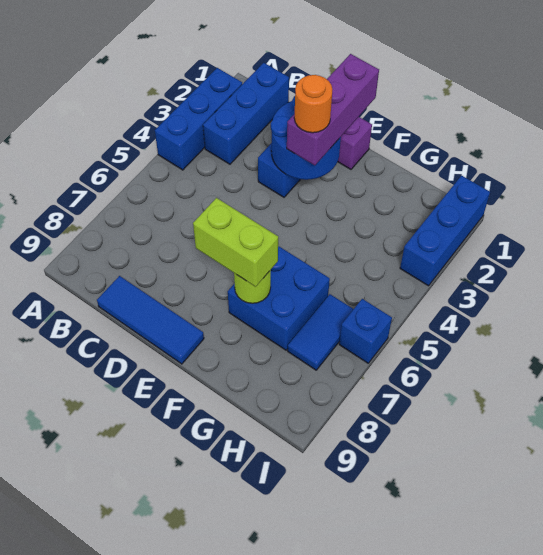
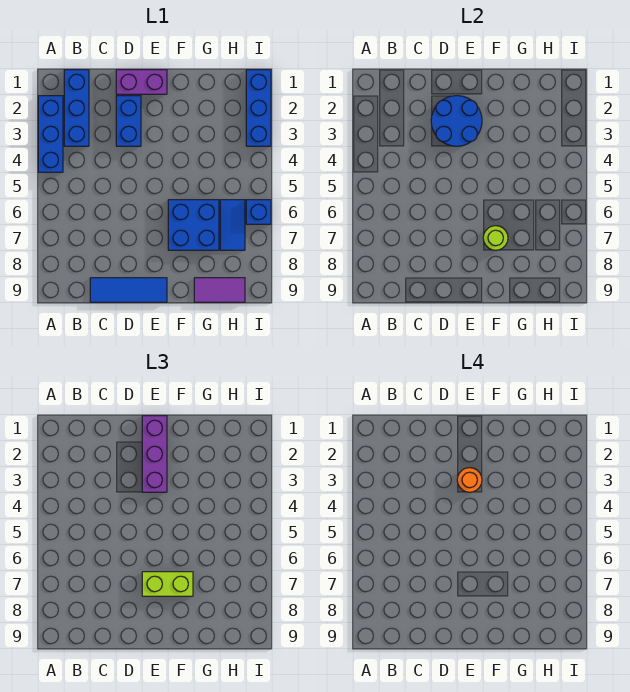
none -> purple tile G9:H9 level 1

